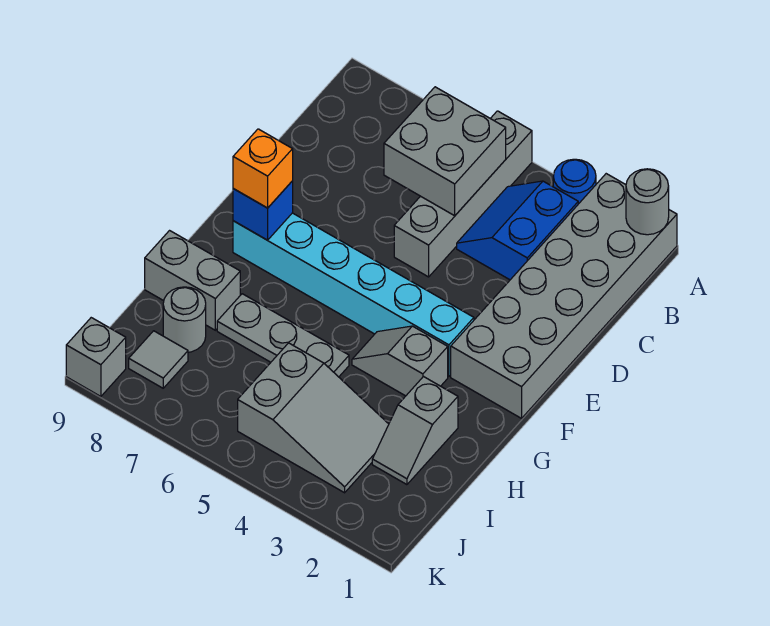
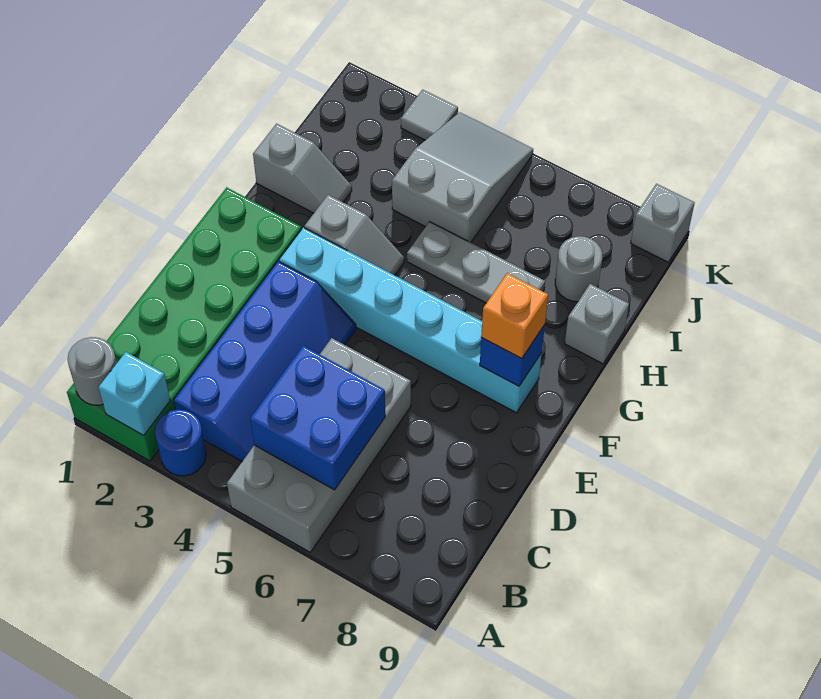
grey brick A1:F2 level 1 -> green brick A1:F2 level 1
none -> cyan brick A2 level 2
grey brick A5:D5 level 1 -> grey brick A5:D6 level 1
blue slope B3:C4 level 1 top 3 -> blue slope B3:E4 level 1 top 3
grey brick B5:C6 level 2 -> blue brick B5:C6 level 2
grey slope H2:I2 level 1 top H -> grey slope H1:H2 level 1 top 1
grey brick H8:H9 level 1 -> grey brick H9 level 1
grey slope I3:J5 level 1 top 5 -> grey slope I4:K5 level 1 top I
grey tile J8 level 1 -> grey tile K3 level 1

